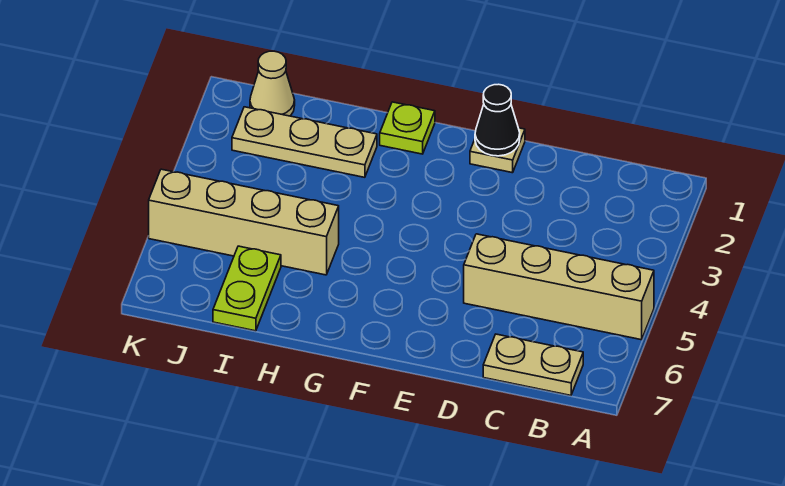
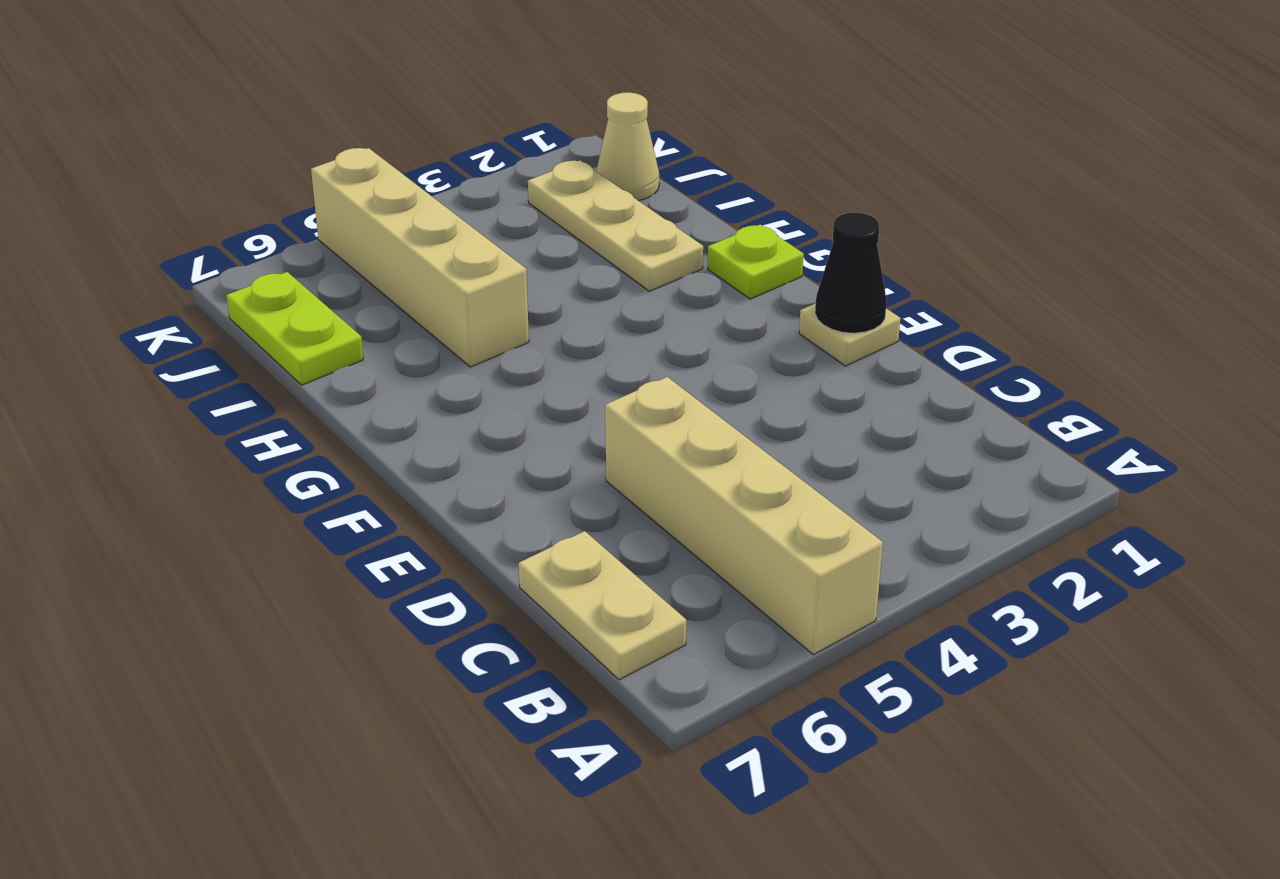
lime plate I6:I7 level 1 -> lime plate I7:J7 level 1

